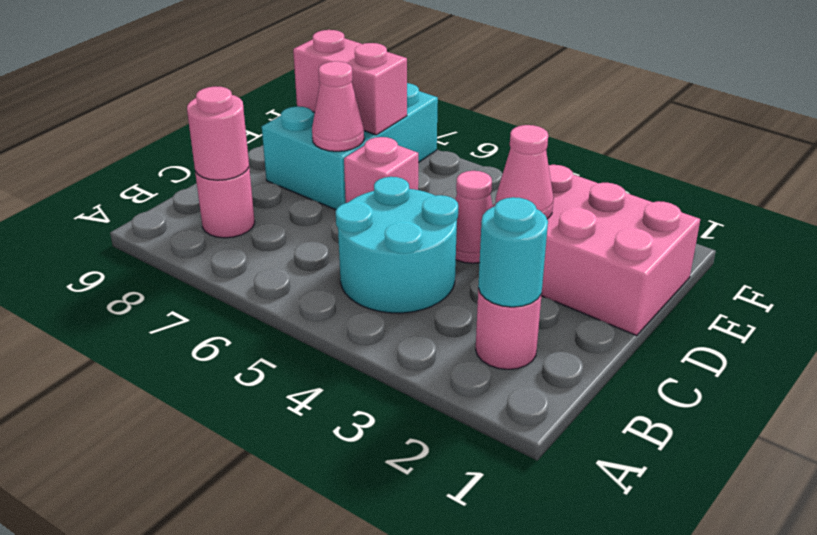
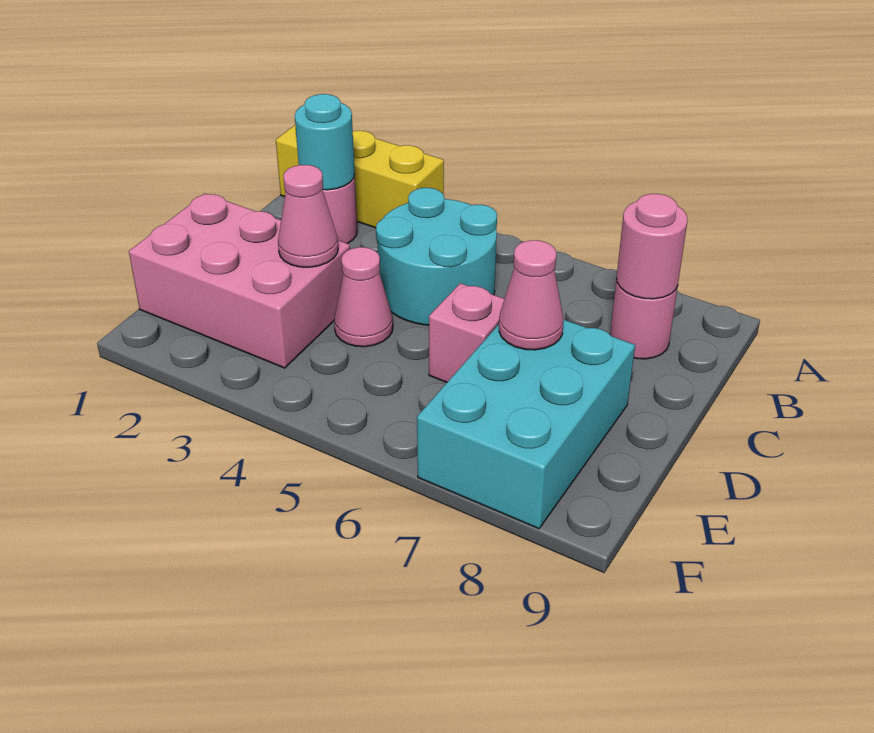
none -> yellow brick A1:A3 level 1
pink brick E7:E8 level 2 -> none

